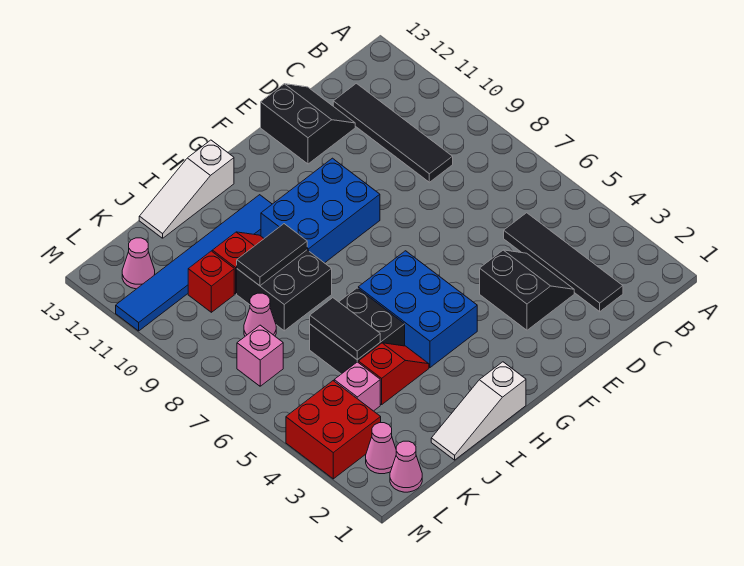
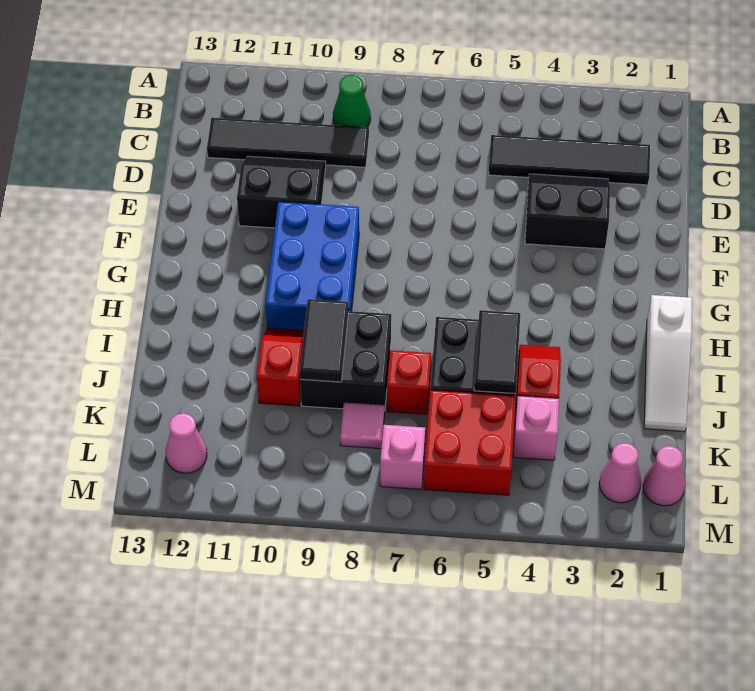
none -> green cone B9 level 1
black slope D12:E13 level 1 top E -> black slope D10:E11 level 1 top E
blue brick G4:H6 level 1 -> none
blue tile H11:M11 level 1 -> none
white slope H13:J13 level 1 top H -> none
black tile J5:J6 level 2 -> black tile I5:J5 level 2
pink cone K8 level 1 -> pink tile K8 level 1
red brick K10 level 1 -> red brick J7 level 1
red brick L3:M4 level 1 -> red brick K5:L6 level 1

